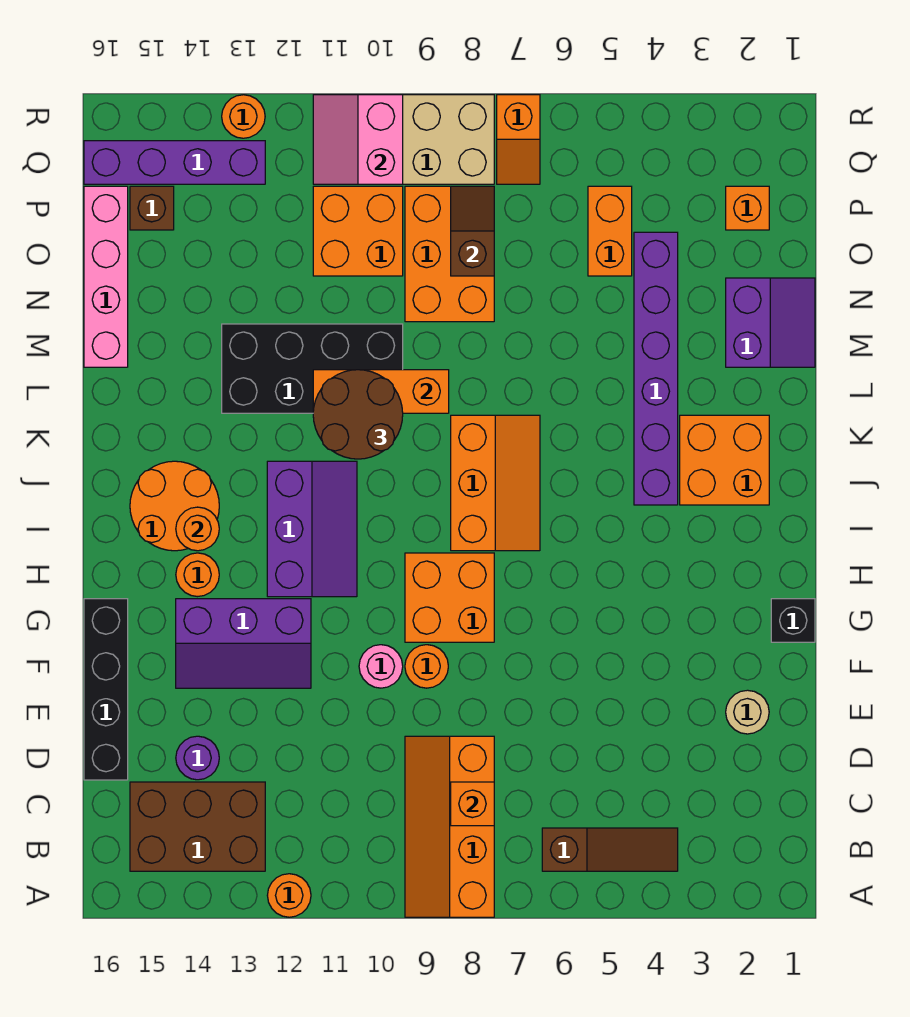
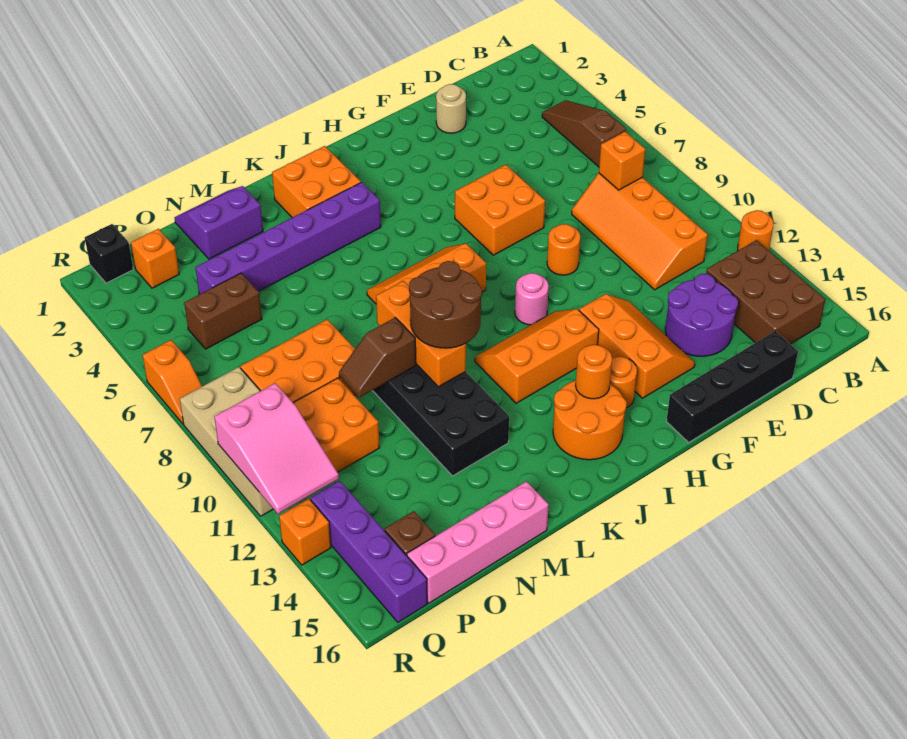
orange slope A8:D9 level 1 top 8 -> orange slope C8:D11 level 1 top C
purple round brick D14 level 1 -> purple round brick D13:E14 level 1
pink round brick F10 level 1 -> pink round brick H10 level 1
purple slope F12:G14 level 1 top G -> orange slope F12:G14 level 1 top G
black brick G1 level 1 -> black brick Q1 level 1
orange brick G8:H9 level 1 -> orange brick F6:G7 level 1
purple slope H11:J12 level 1 top 12 -> orange slope H11:J12 level 1 top 12
orange brick O5:P5 level 1 -> brown brick O5:P5 level 1
brown slope O8:P8 level 2 top O -> brown slope M10:N10 level 2 top M
orange slope Q7:R7 level 1 top R -> orange slope R6:R7 level 1 top 6
pink slope Q10:R11 level 2 top 10 -> pink slope Q10:R12 level 2 top 10
orange round brick R13 level 1 -> orange brick R13 level 1

